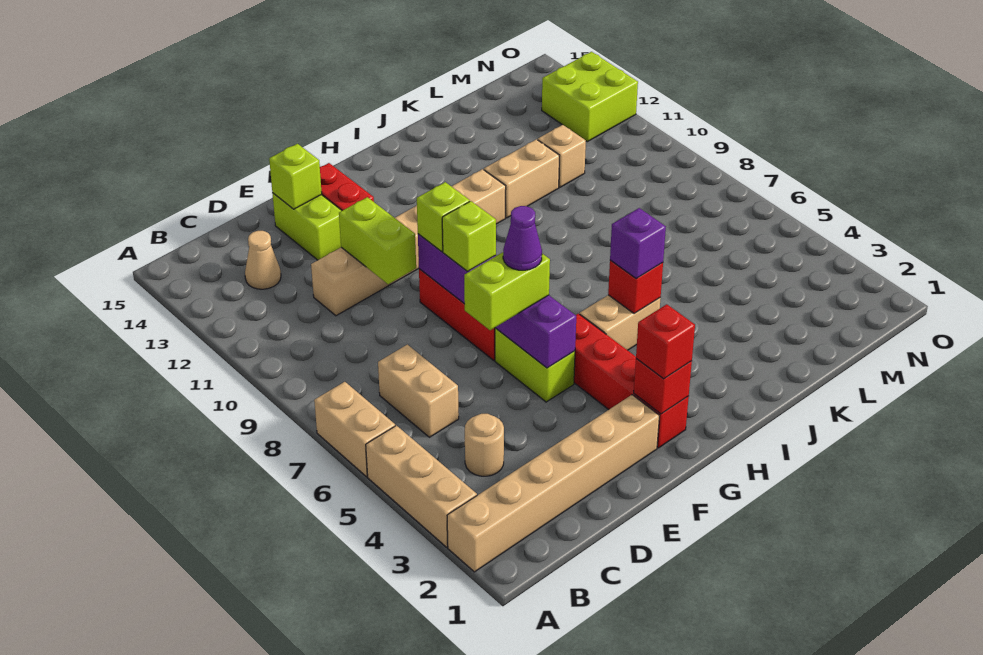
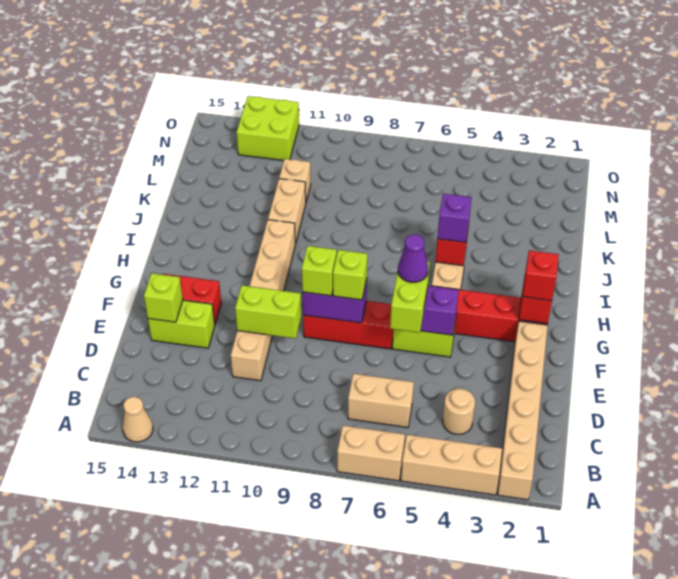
tan cone C13 level 1 -> tan cone A14 level 1

